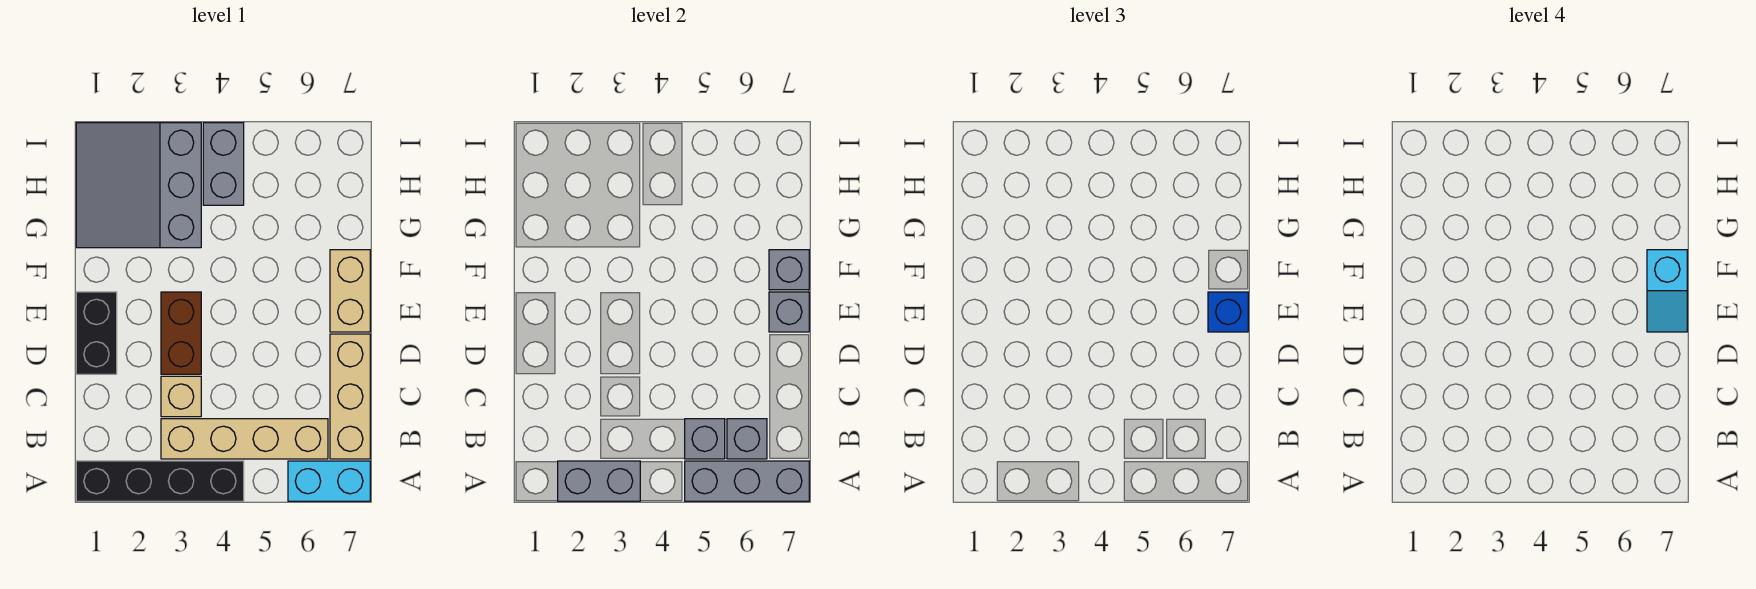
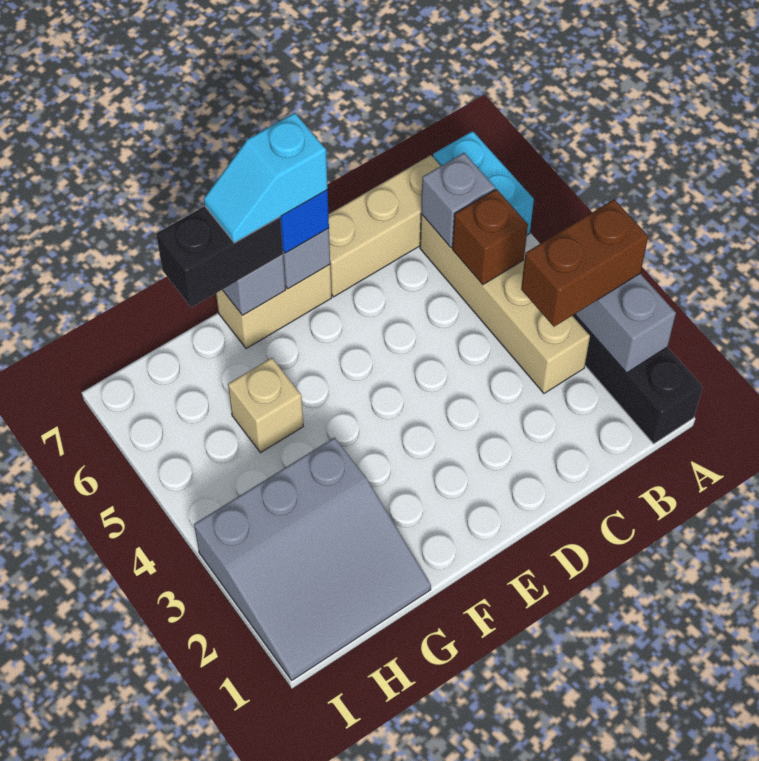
grey brick A5:A7 level 2 -> none
grey brick B5 level 2 -> brown brick B5 level 2
tan brick C3 level 1 -> tan brick G5 level 1
black brick D1:E1 level 1 -> black brick F7:G7 level 3
brown brick D3:E3 level 1 -> brown brick A3:B3 level 3
cyan slope E7:F7 level 4 top F -> cyan slope E7:F7 level 4 top E
grey brick H4:I4 level 1 -> none

